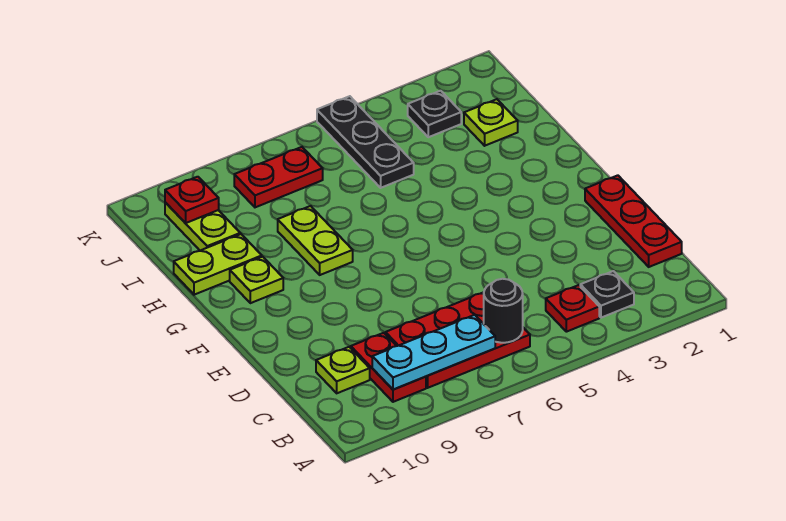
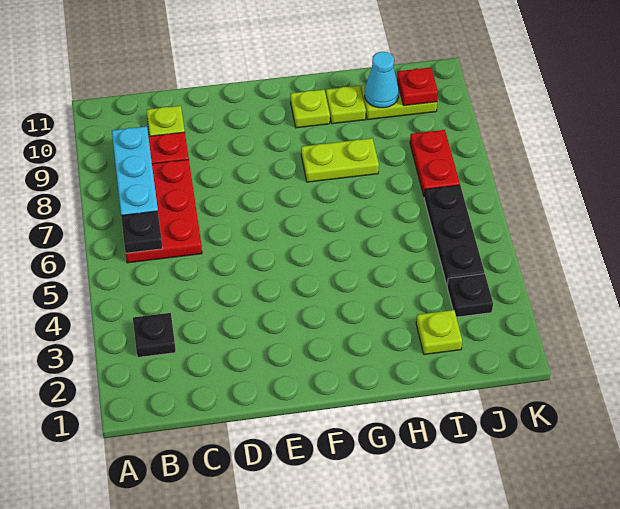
red plate B4 level 1 -> none
black round brick B6 level 2 -> black plate B6 level 2
red plate C1:E1 level 1 -> none
lime plate H10:H11 level 1 -> lime plate H10 level 1
black plate I5:K5 level 1 -> black plate J4:J6 level 1
none -> cyan cone I10 level 2

